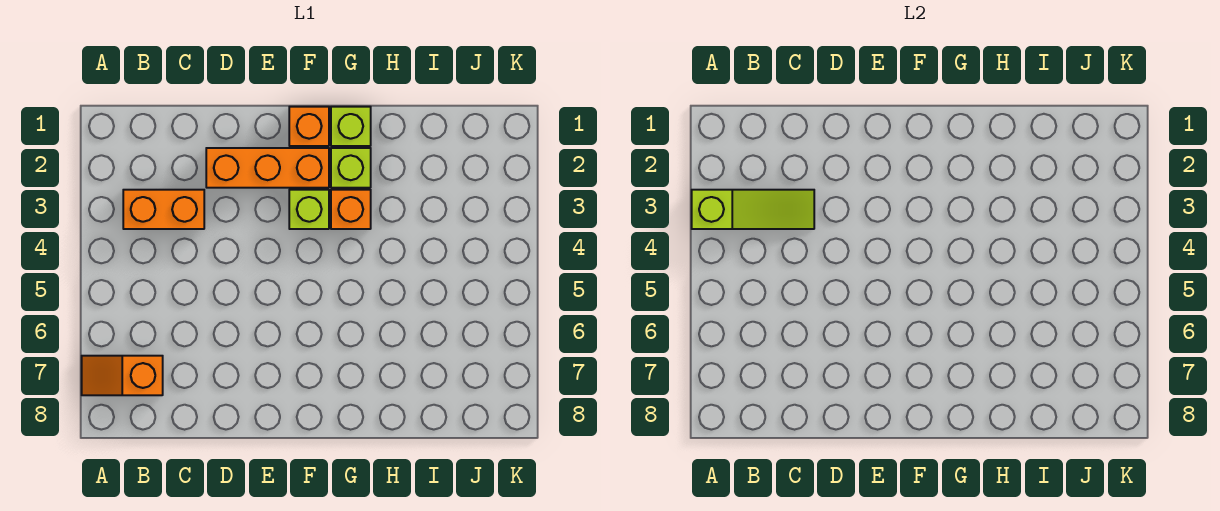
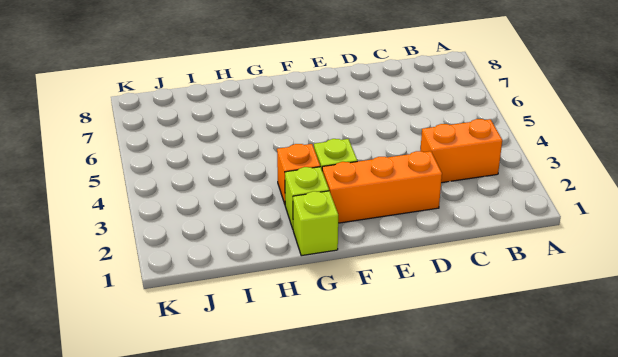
lime slope A3:C3 level 2 top A -> none
orange slope A7:B7 level 1 top B -> none
orange brick F1 level 1 -> none

